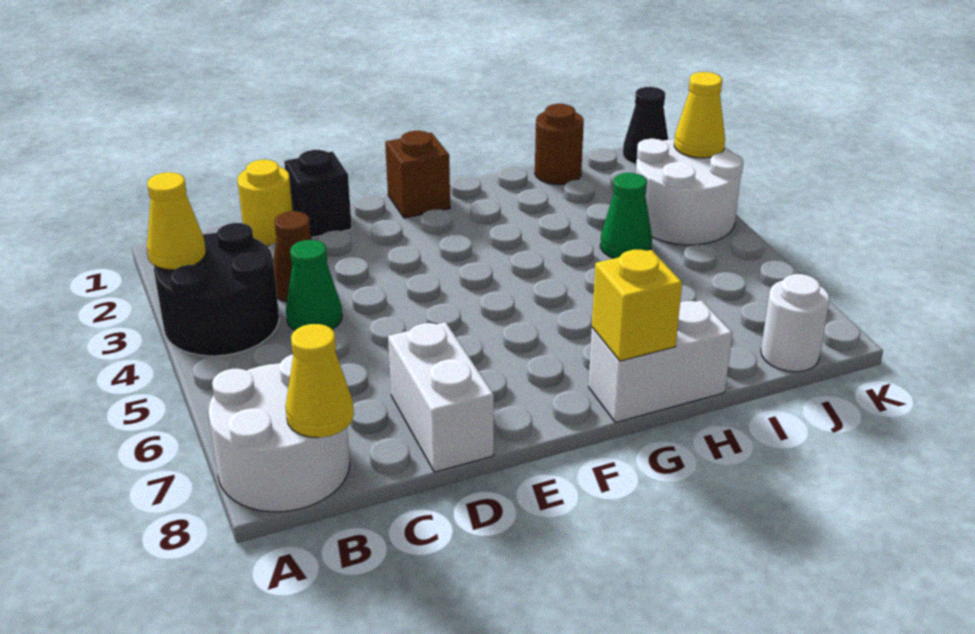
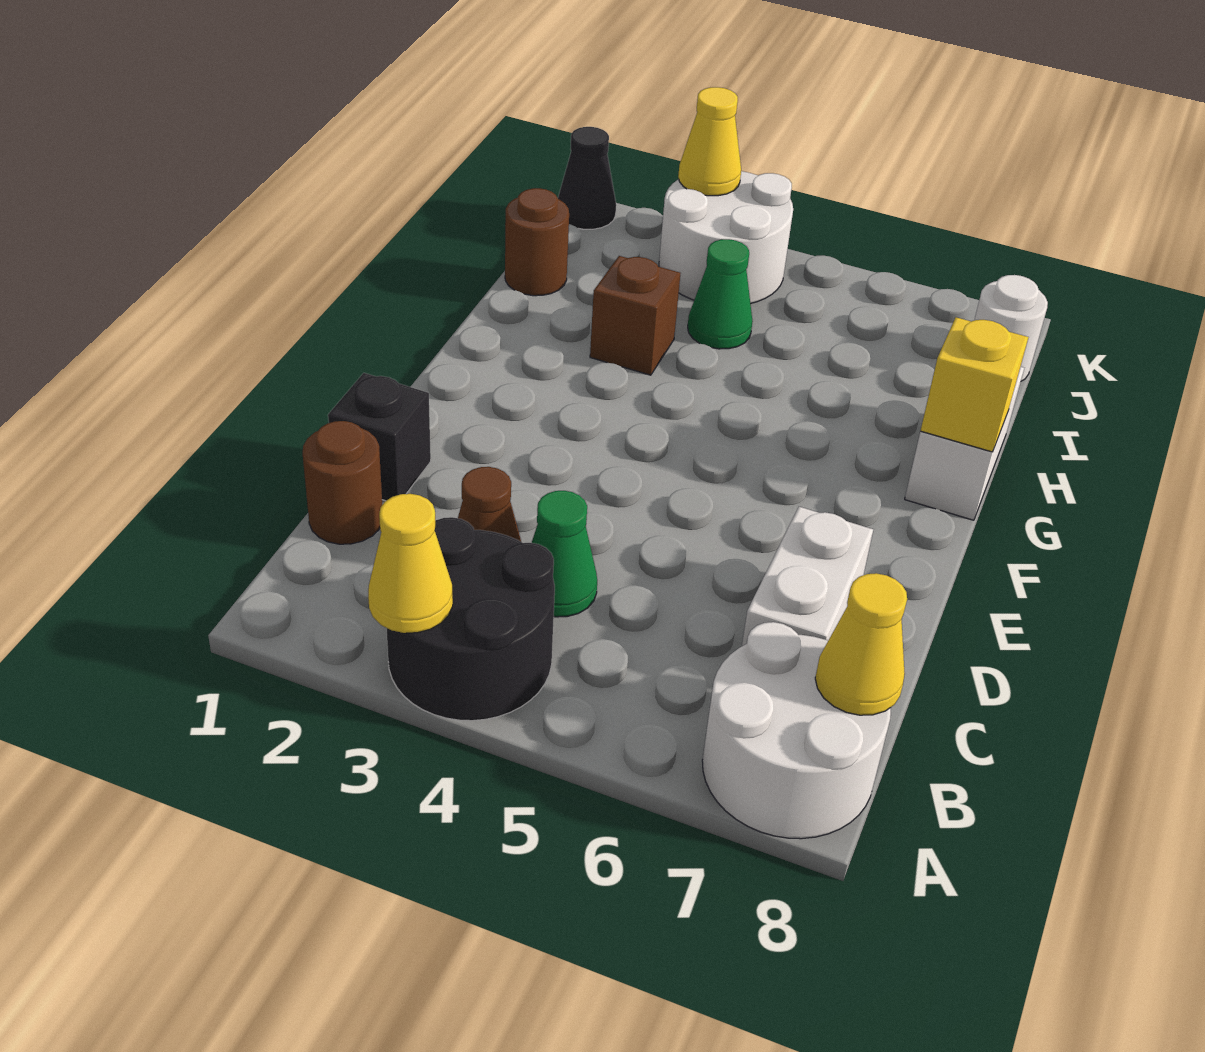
yellow round brick C1 level 1 -> brown round brick C1 level 1
white brick D7:D8 level 1 -> white brick C7:D7 level 1
brown brick F1 level 1 -> brown brick H3 level 1

